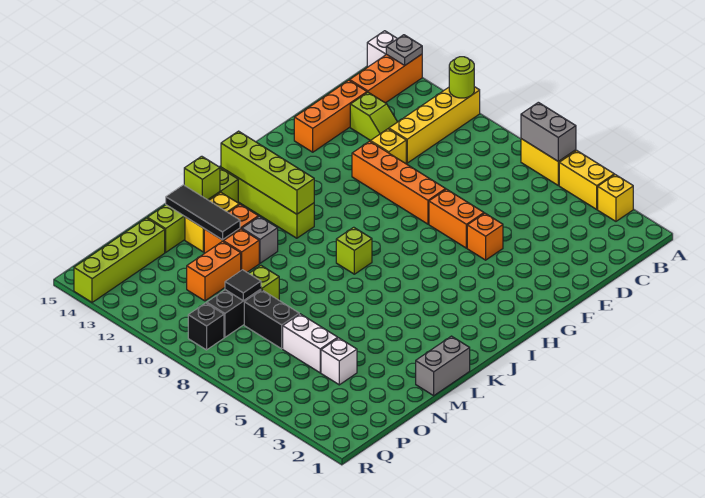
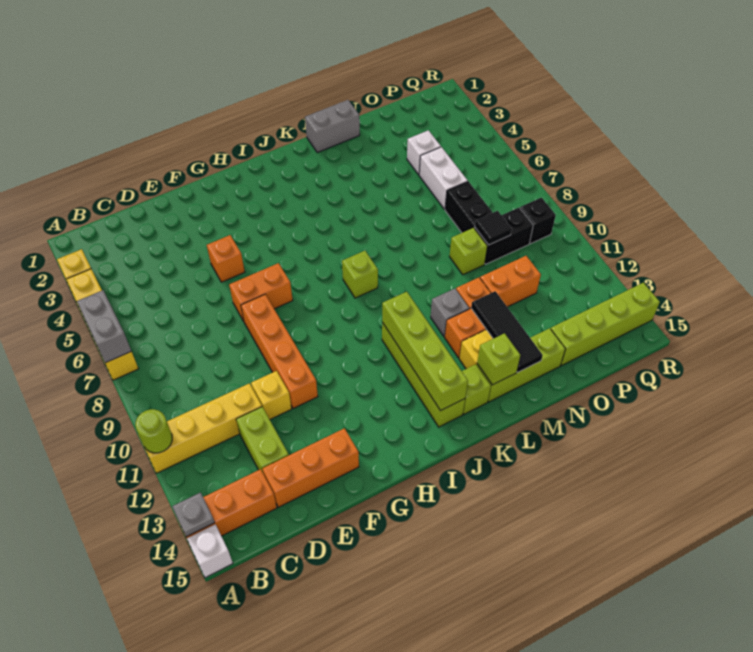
lime slope D12:D13 level 1 top 13 -> lime brick D12:D13 level 1
orange brick F6:F7 level 1 -> orange brick F7:G7 level 1

